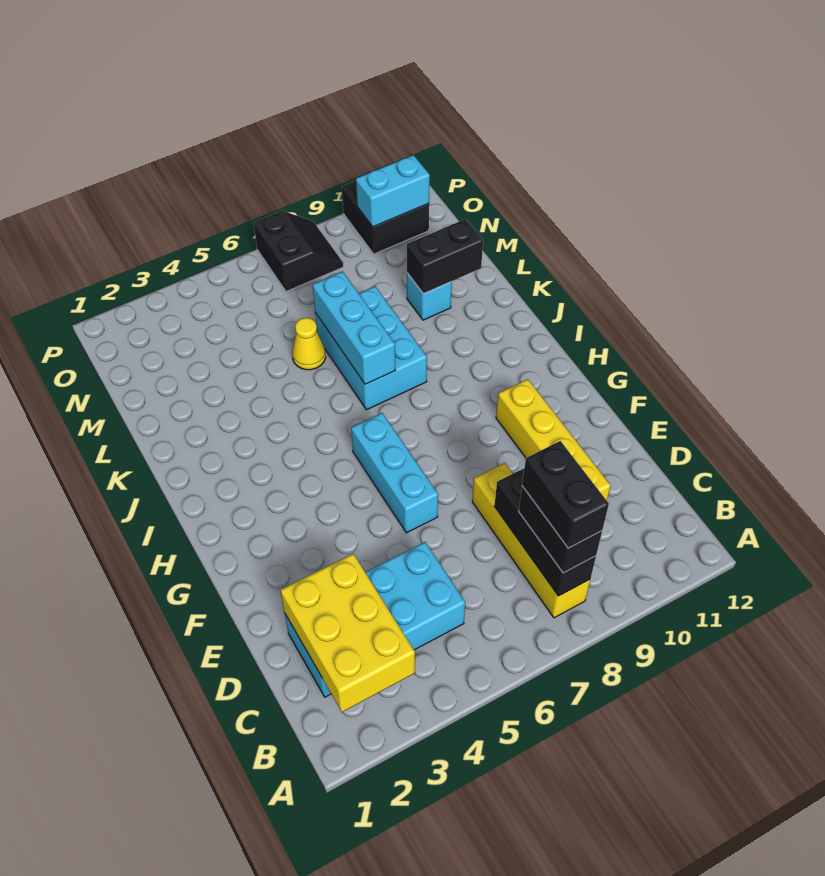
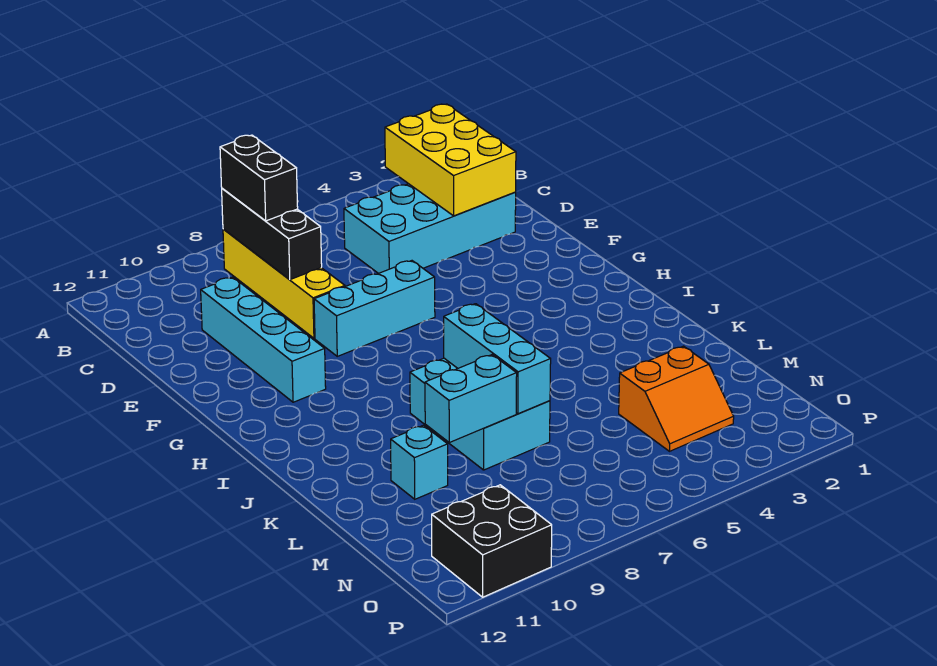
black brick B8:C8 level 4 -> none
yellow brick D10:G10 level 1 -> cyan brick D10:G10 level 1
cyan brick F6:H6 level 1 -> cyan brick F6:F8 level 1
yellow cone L6 level 1 -> none
black brick L10:L11 level 2 -> none
none -> orange slope M3:N4 level 1 top M
black slope O7:P8 level 1 top 7 -> none
cyan brick O10:O11 level 2 -> cyan brick L8:L9 level 2

